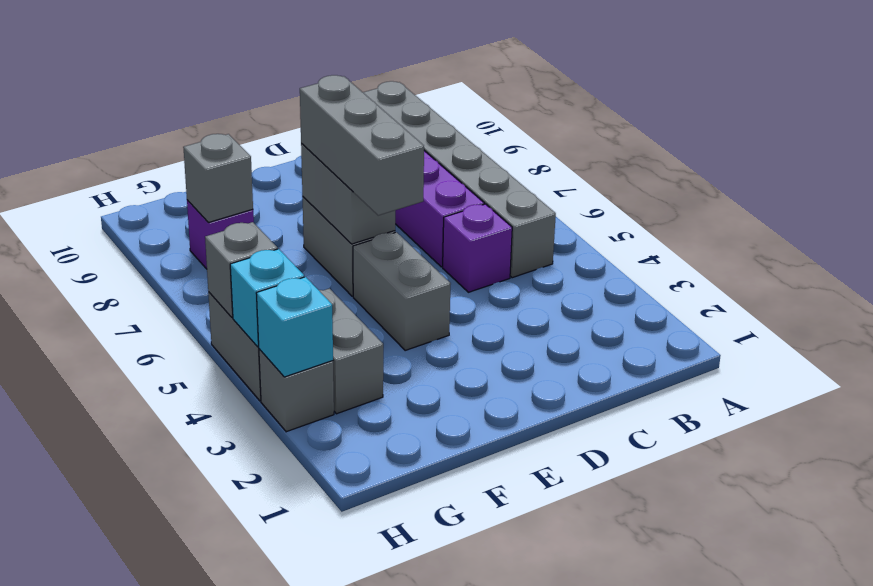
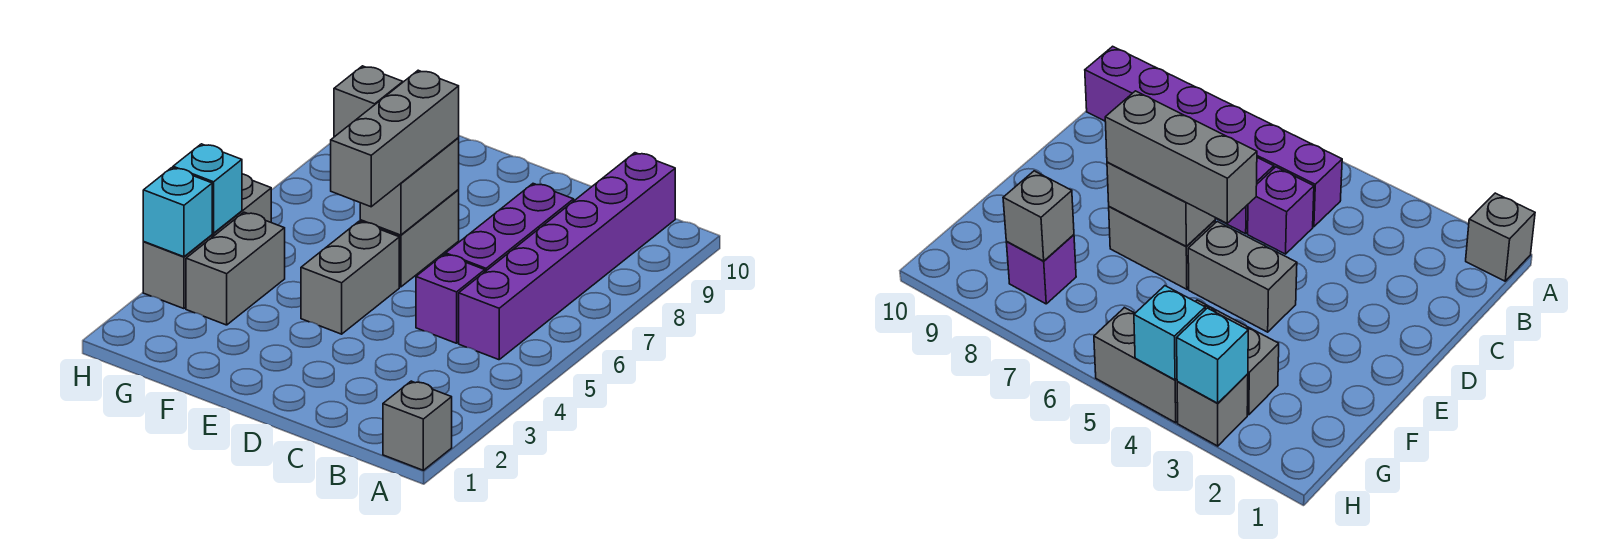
grey brick B5:B10 level 1 -> purple brick B5:B10 level 1
grey brick H5 level 2 -> grey brick A1 level 1

